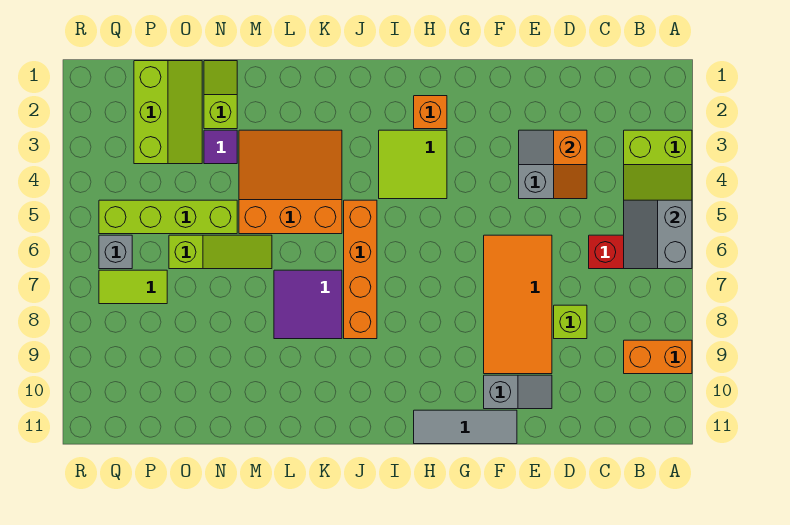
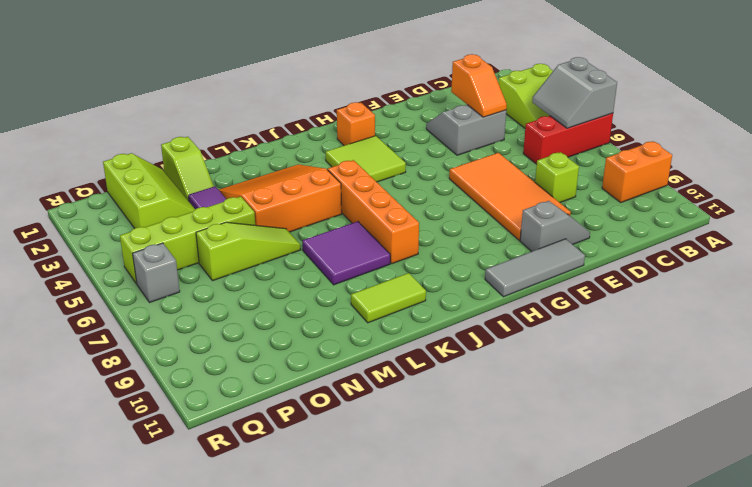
lime slope N1:N2 level 1 top 2 -> lime slope N1:N2 level 1 top 1
lime tile P7:Q7 level 1 -> lime tile K10:L10 level 1

